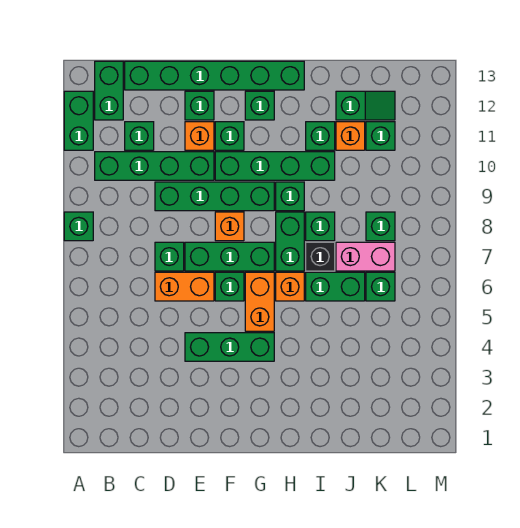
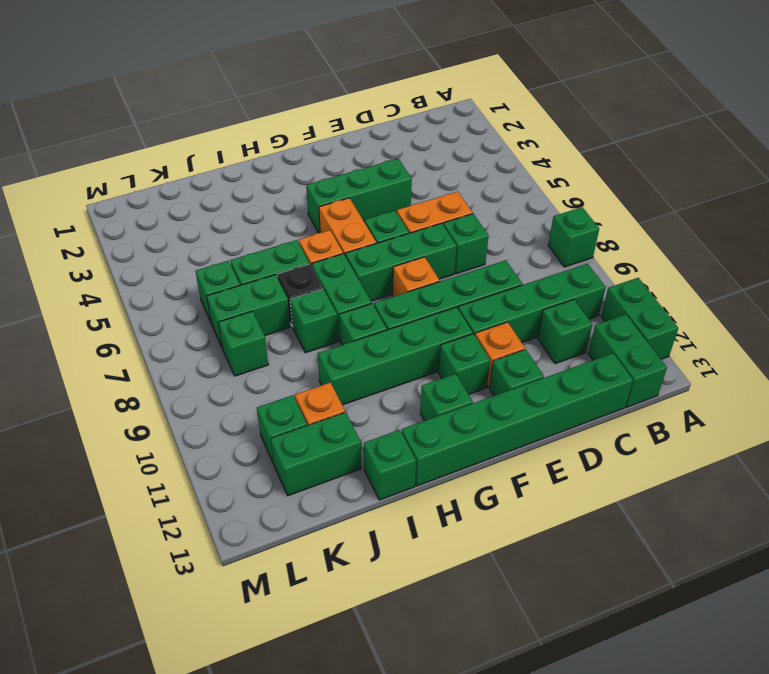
green brick I11 level 1 -> green brick I13 level 1
pink brick J7:K7 level 1 -> green brick J7:K7 level 1
green slope J12:K12 level 1 top J -> green brick J12:K12 level 1

